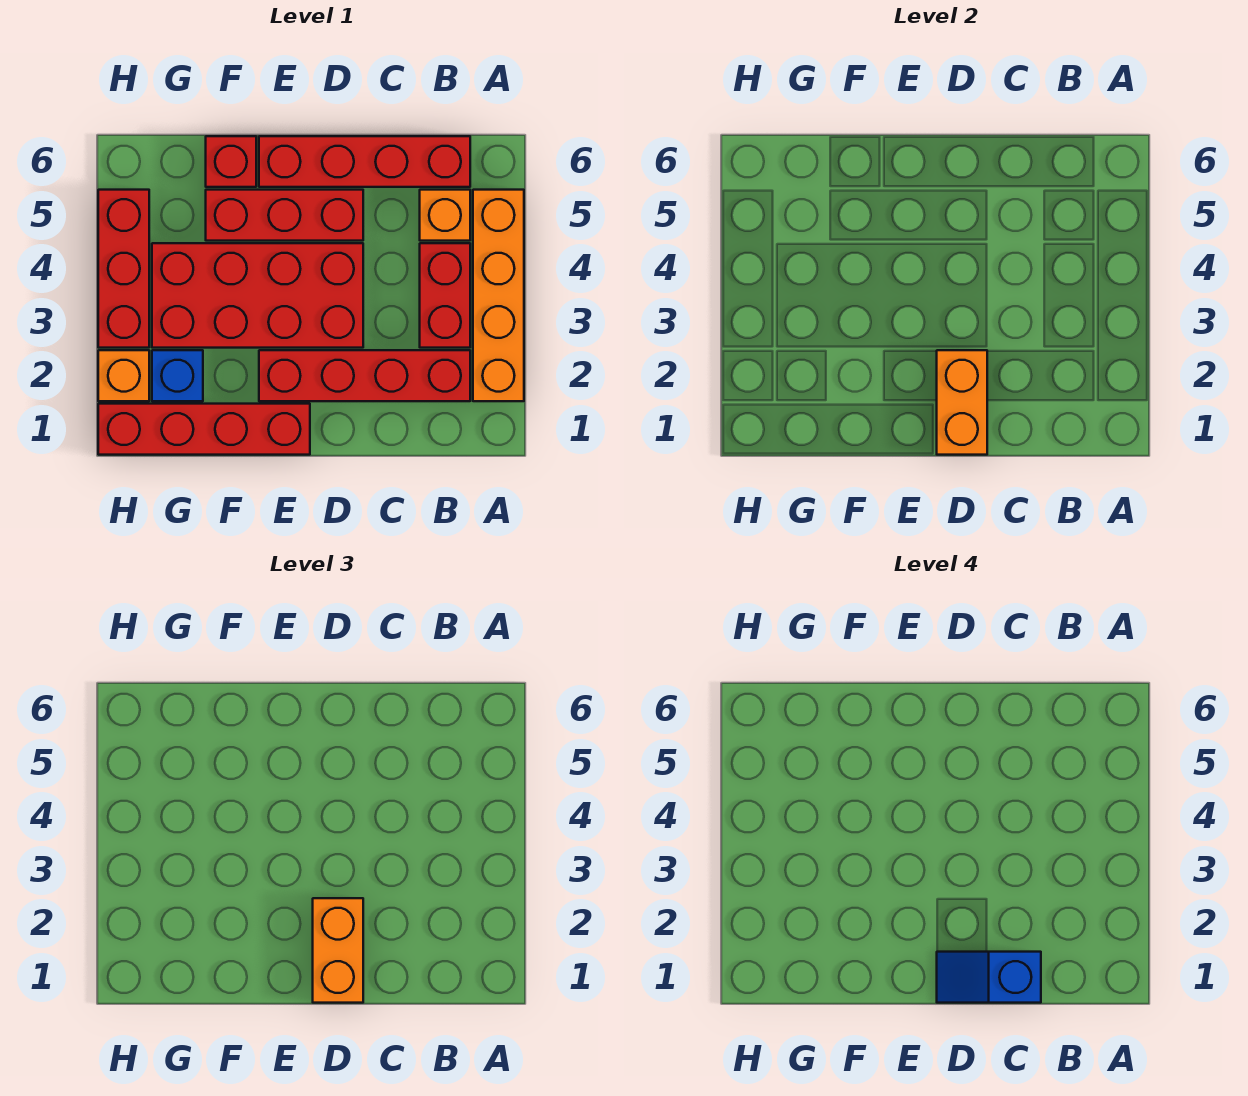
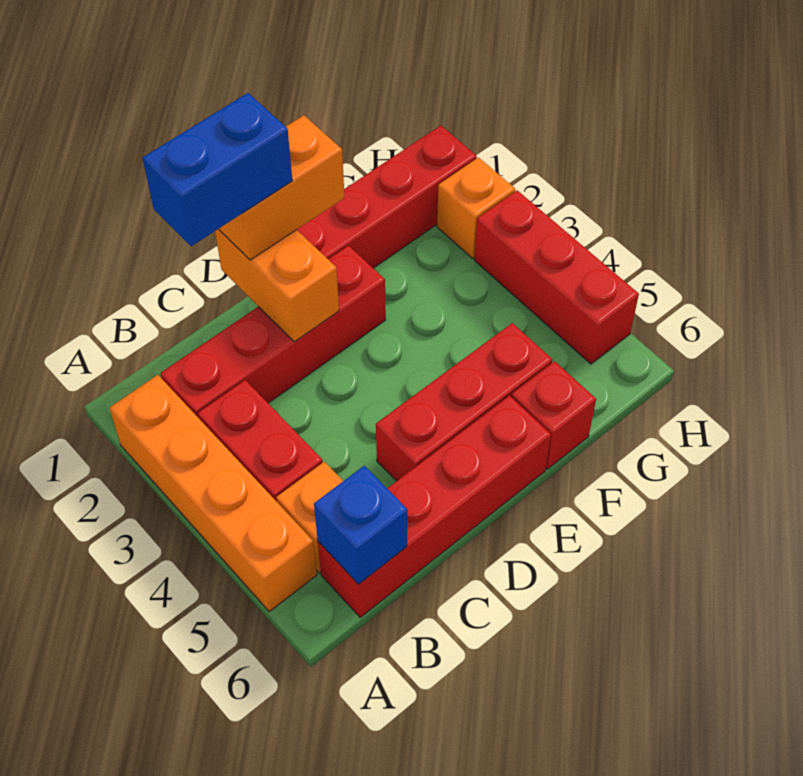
blue slope C1:D1 level 4 top C -> blue brick C1:D1 level 4
orange brick D1:D2 level 3 -> orange brick D1:E1 level 3
red brick D3:G4 level 1 -> none
blue brick G2 level 1 -> blue brick B6 level 2

